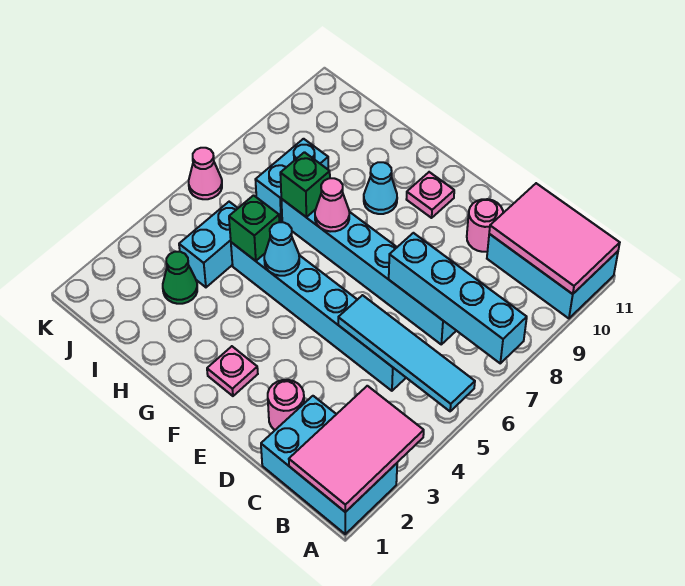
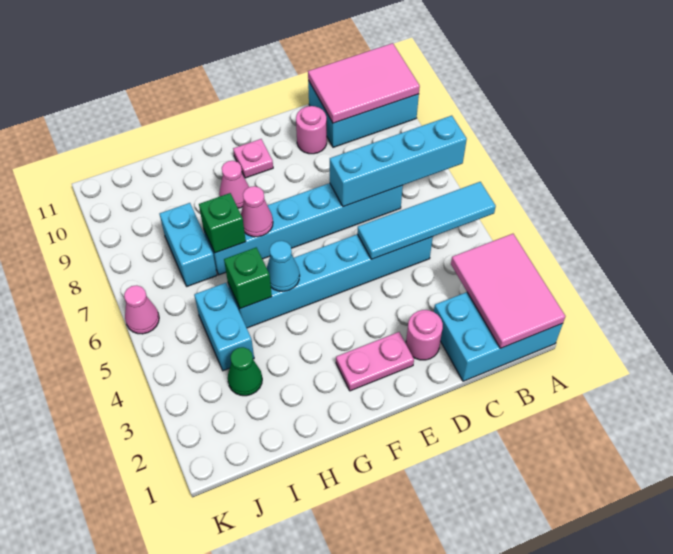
pink plate F2 level 1 -> pink plate E2:F2 level 1
cyan cone G9 level 1 -> pink cone G9 level 1

